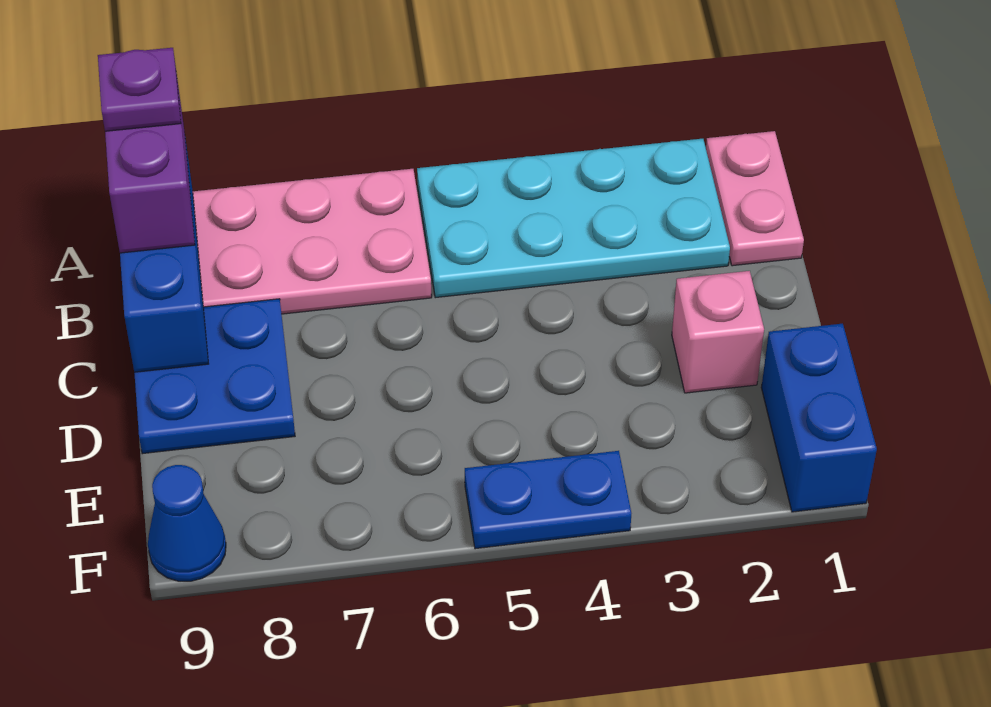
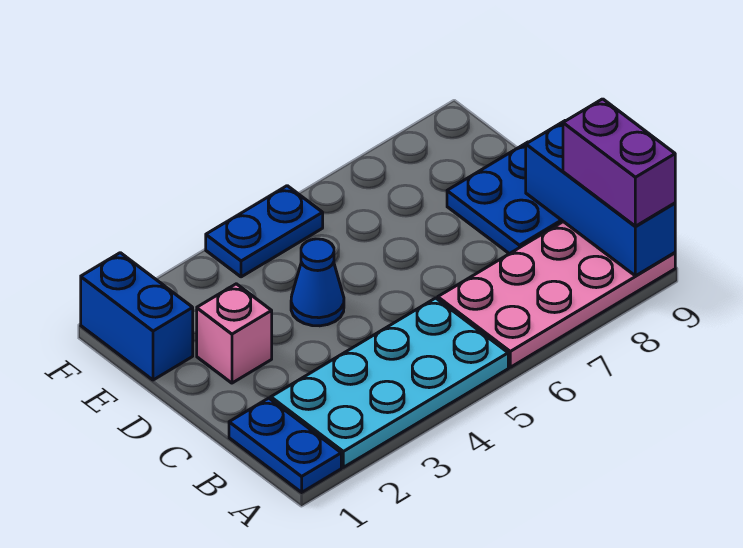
pink plate A1:B1 level 1 -> blue plate A1:B1 level 1
purple plate A9 level 4 -> none
blue cone F9 level 1 -> blue cone D4 level 1

